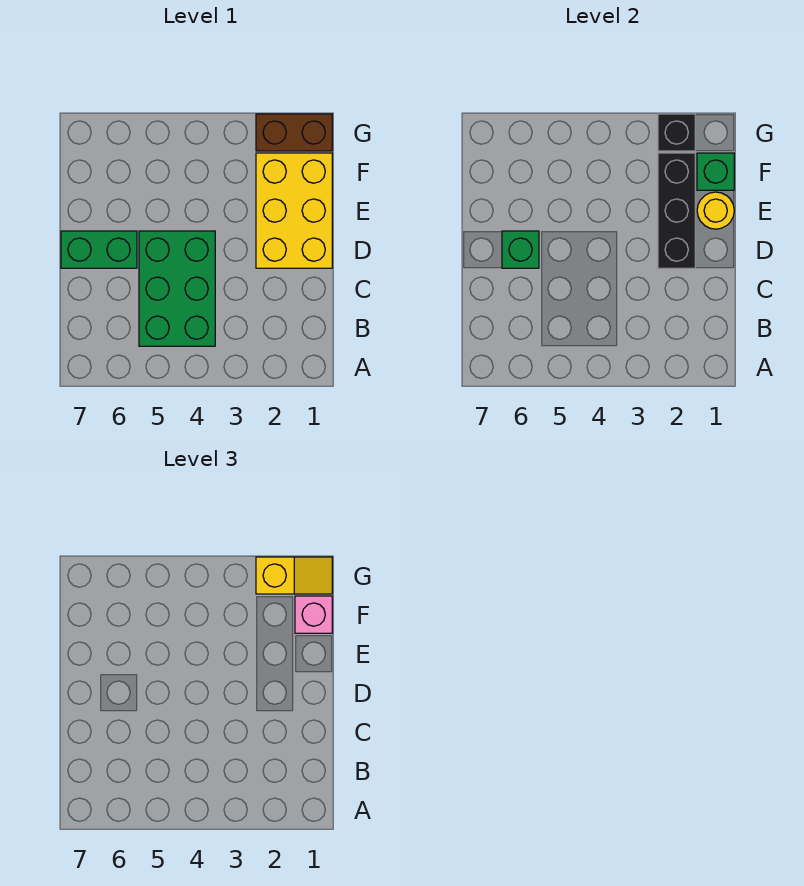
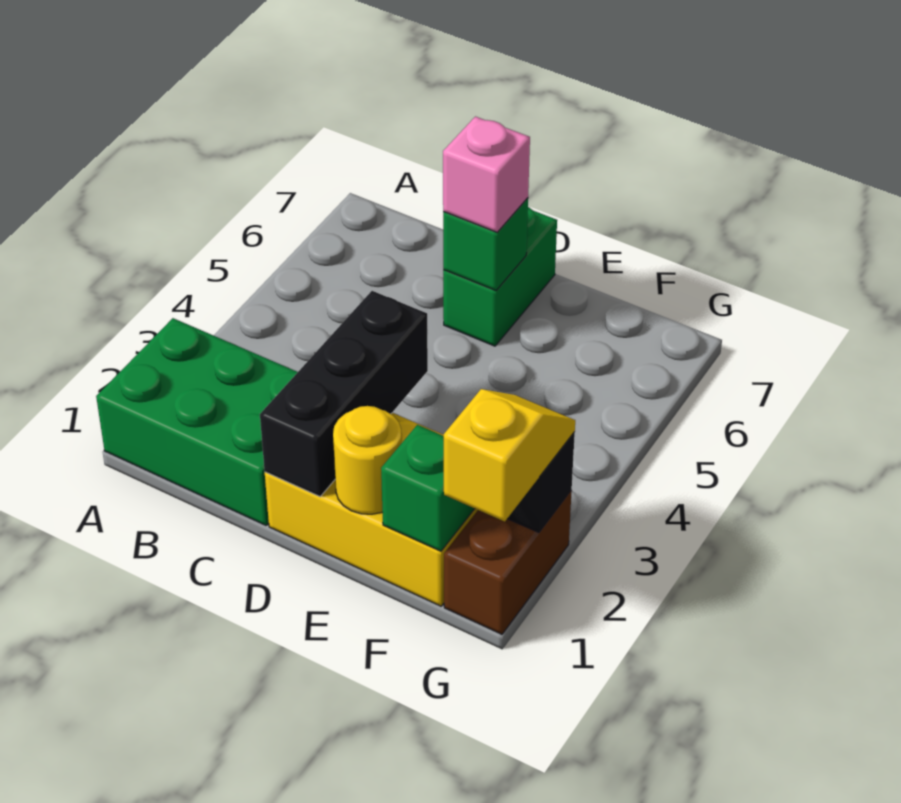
green brick B4:D5 level 1 -> green brick A1:C2 level 1
black brick D2:F2 level 2 -> black brick D1:D3 level 2
pink brick F1 level 3 -> pink brick D6 level 3
yellow slope G1:G2 level 3 top 2 -> yellow slope G1:G2 level 3 top 1

